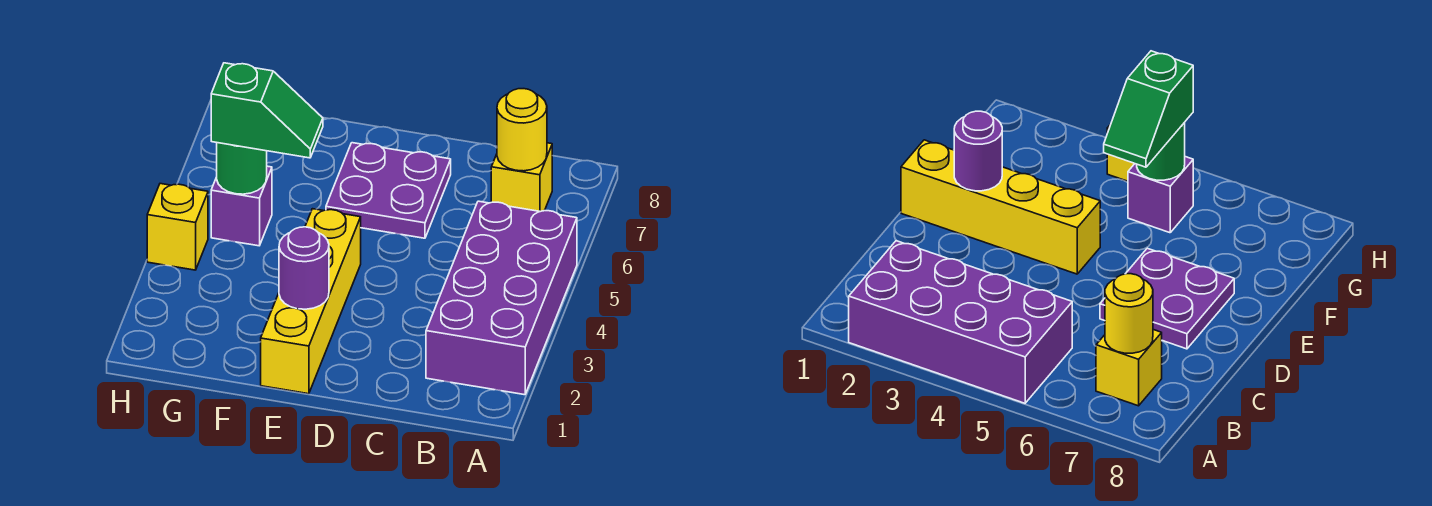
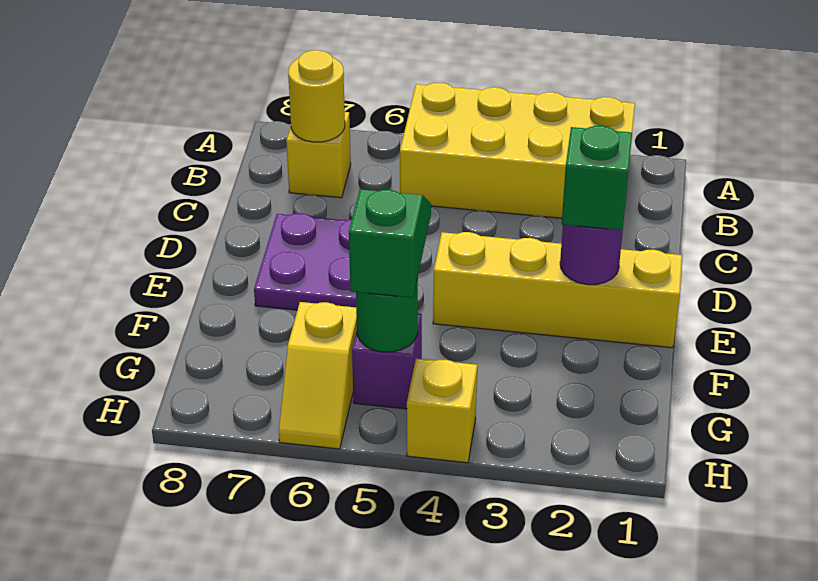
purple brick A2:B5 level 1 -> yellow brick A2:B5 level 1
none -> green brick E2 level 3
none -> yellow slope G6:H6 level 1 top G

